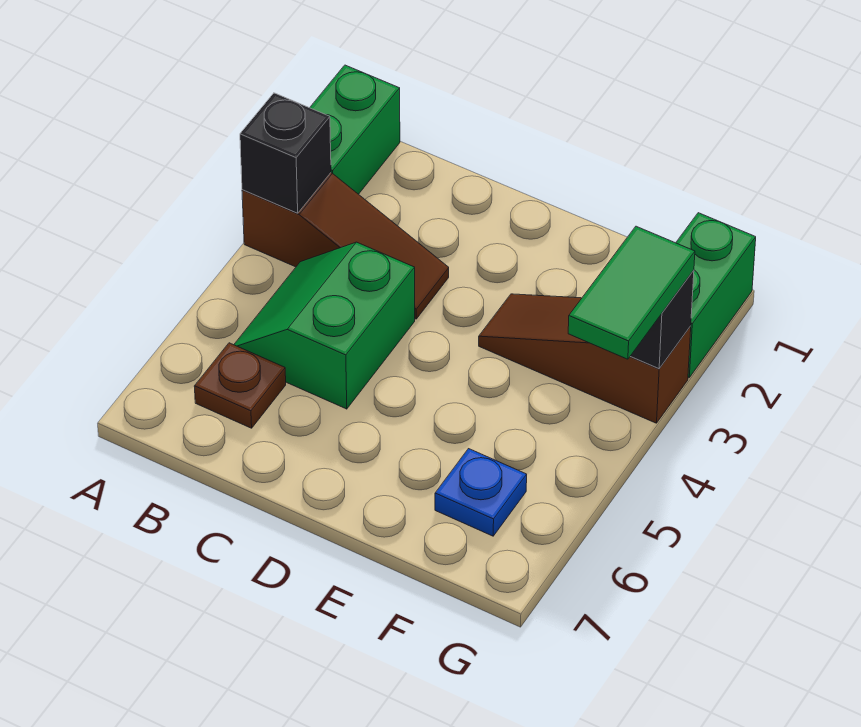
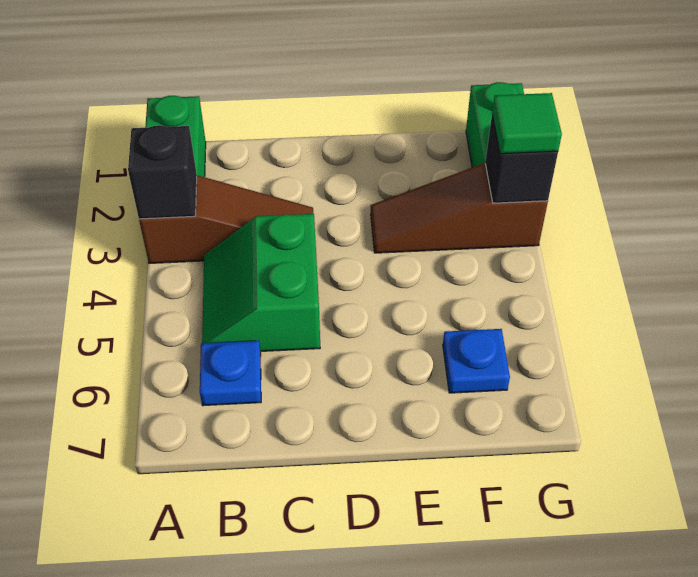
brown plate B6 level 1 -> blue plate B6 level 1
green tile G3:G4 level 3 -> green tile G3 level 3

